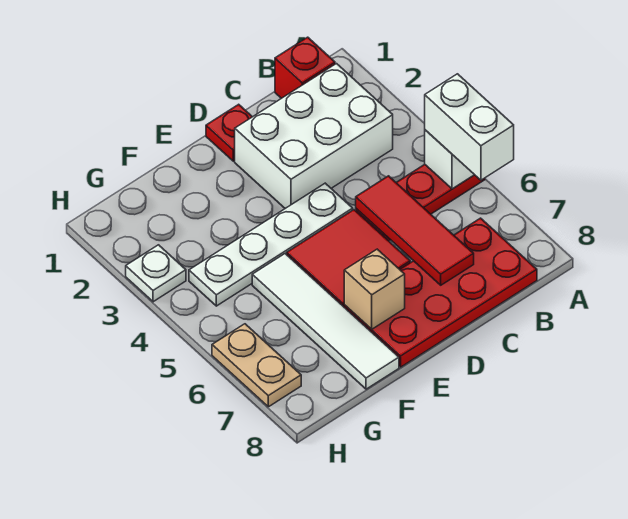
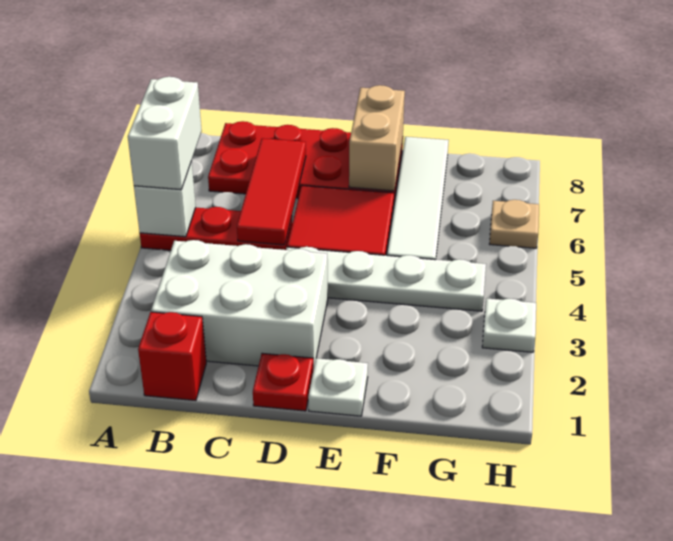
none -> white plate E1 level 1
tan brick E7 level 2 -> tan brick E7:E8 level 2
tan plate H6:H7 level 1 -> tan plate H6 level 1

